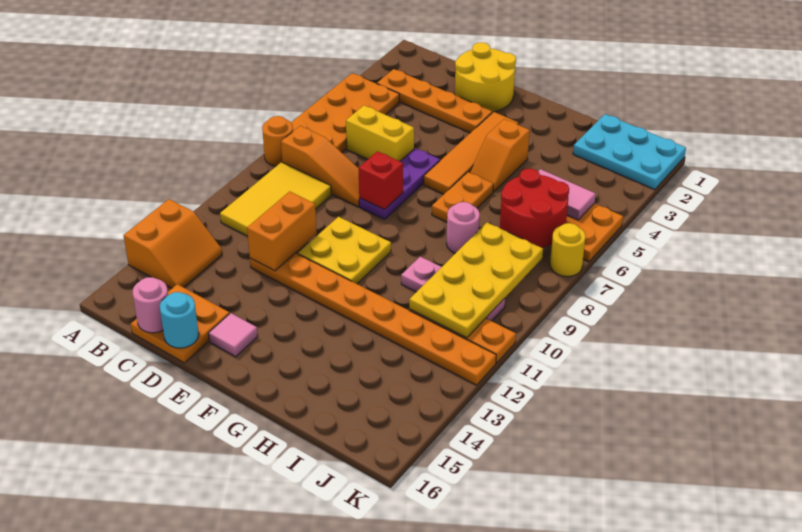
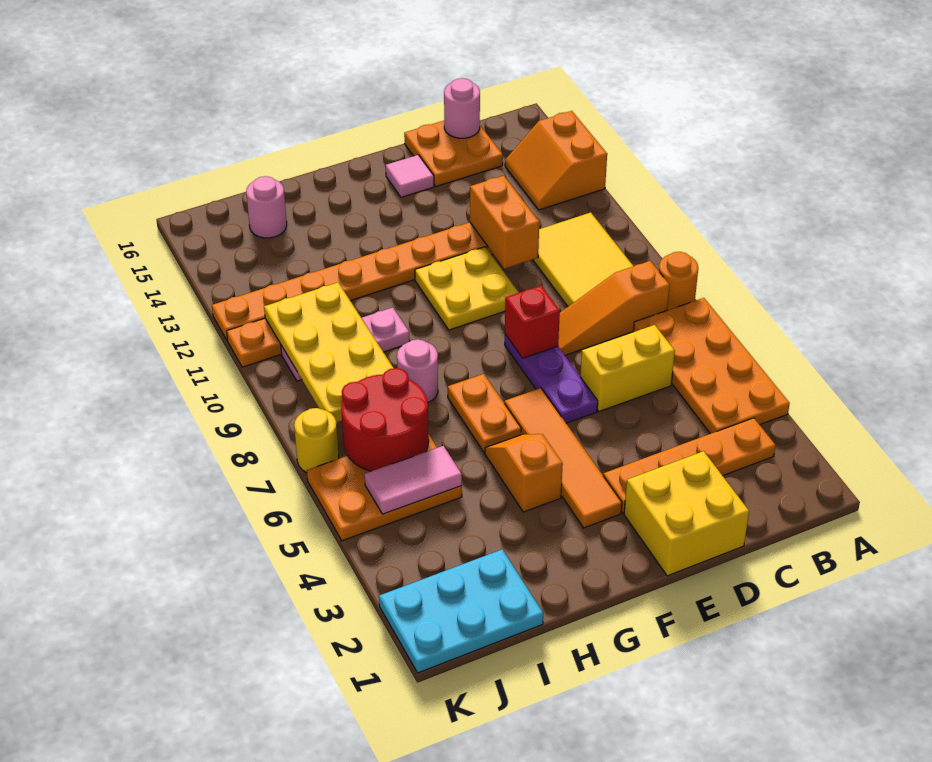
yellow round brick D1:E2 level 1 -> yellow brick D1:E2 level 1
cyan round brick D16 level 2 -> none
none -> pink round brick I15 level 1

